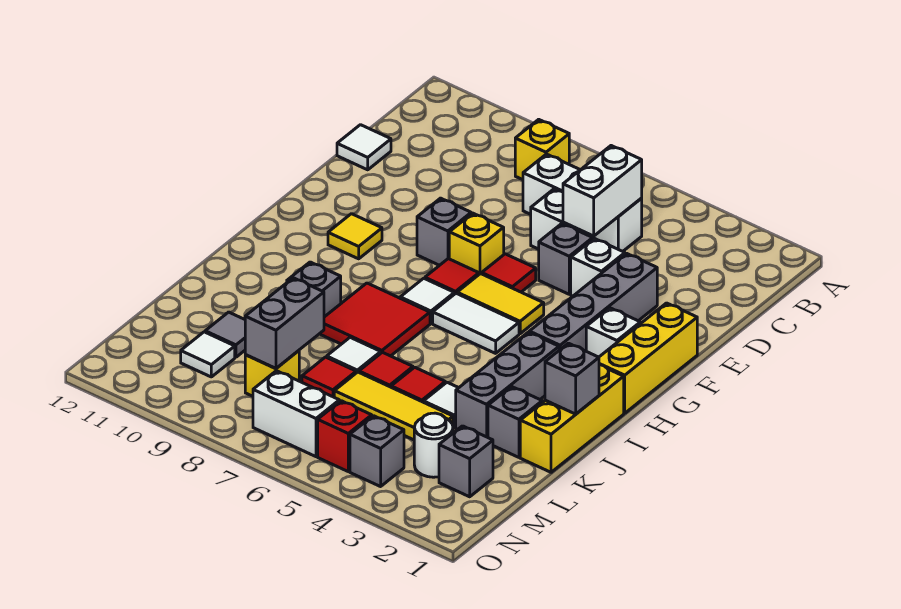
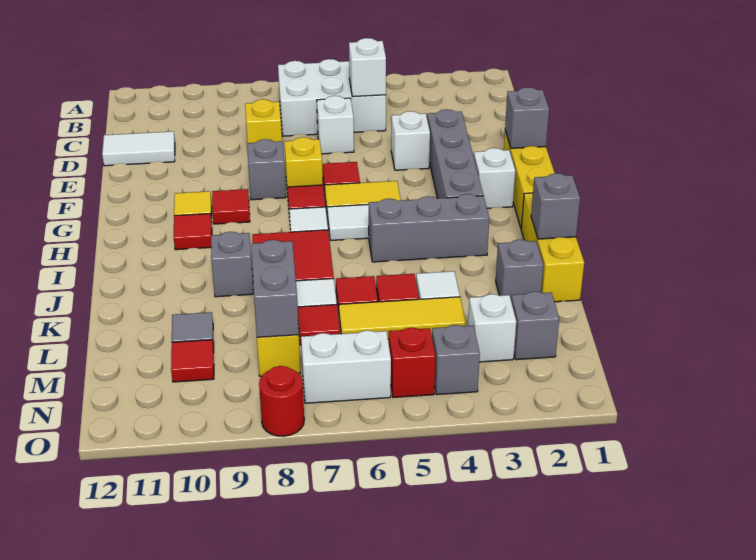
yellow brick B8 level 1 -> yellow brick D8 level 1
white brick C5:C7 level 1 -> white brick B5:C7 level 1
white brick C5:D5 level 2 -> white brick C5 level 2
white tile D12 level 1 -> white tile D11:D12 level 1
grey brick E5 level 1 -> grey brick F1 level 2
none -> red tile G9 level 1
none -> red tile H10 level 1
grey brick I3:K3 level 1 -> grey brick I3:I5 level 1
white round brick M3 level 1 -> white brick M3 level 1
white tile M10 level 1 -> red tile M10 level 1
none -> red round brick O8 level 1

